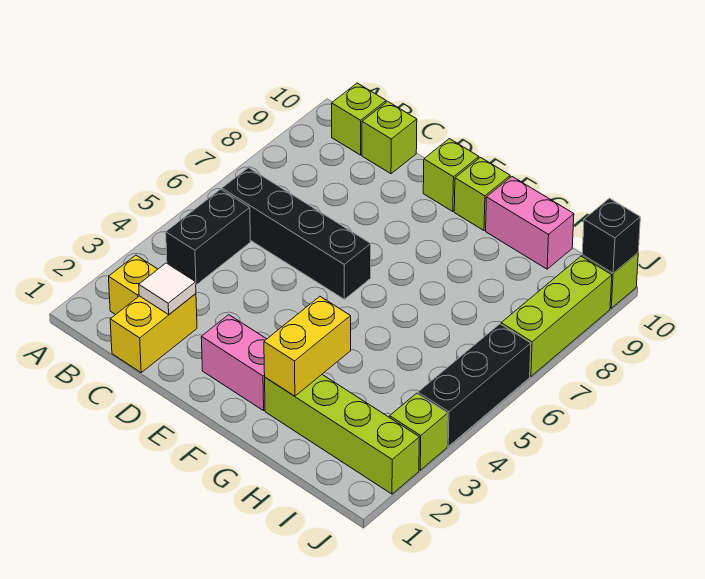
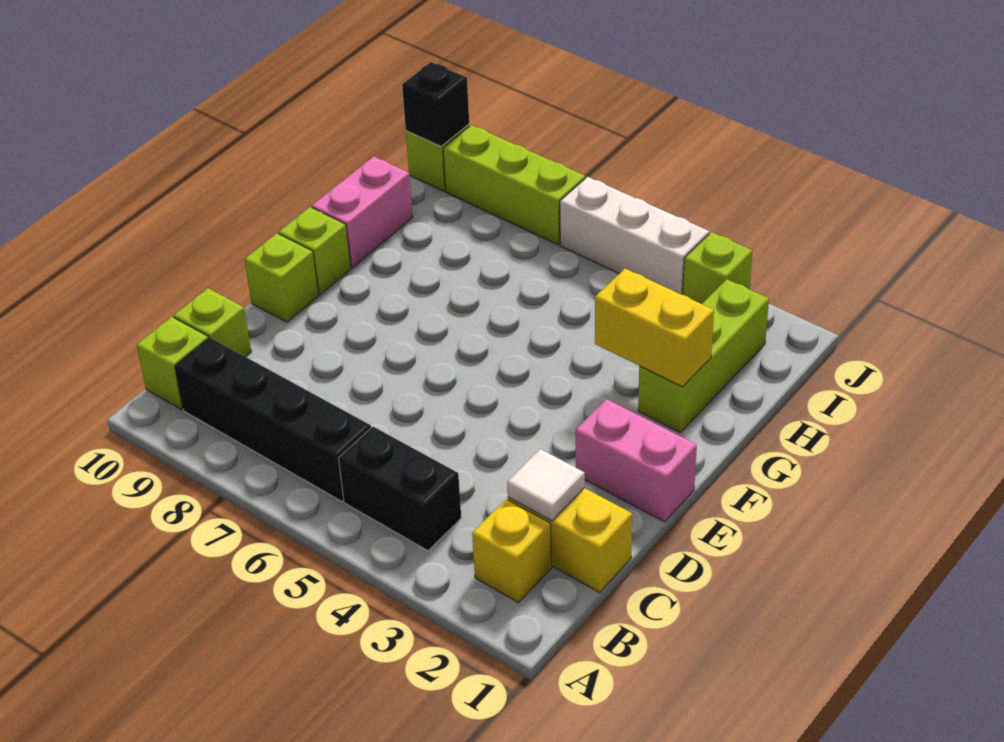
black brick B6:E6 level 1 -> black brick B6:B9 level 1
pink brick E2:F2 level 1 -> pink brick E1:E2 level 1
lime brick G2:J2 level 1 -> lime brick G2:I2 level 1
black brick J4:J6 level 1 -> white brick J4:J6 level 1

